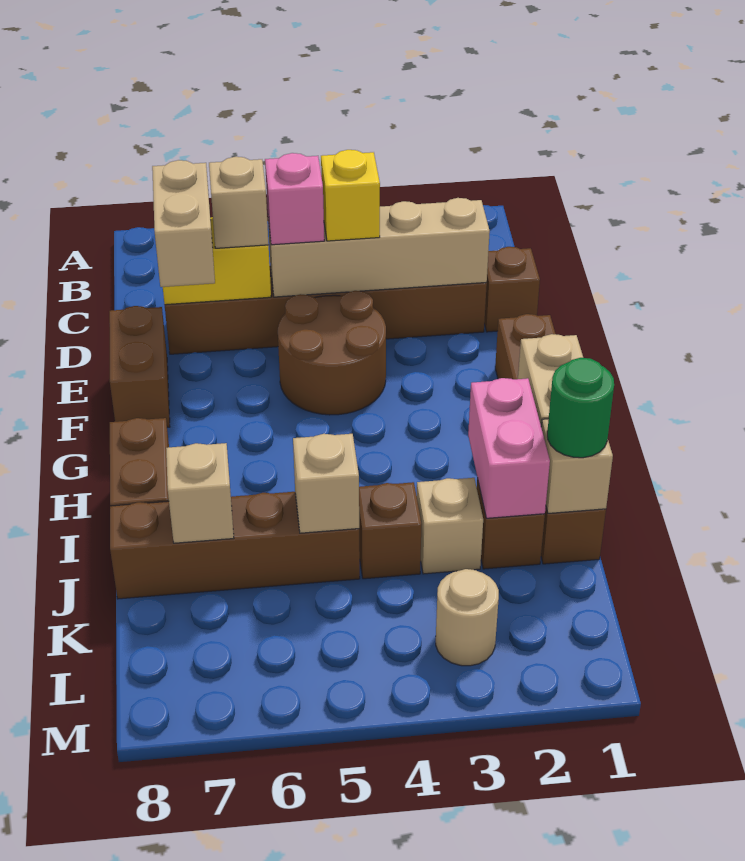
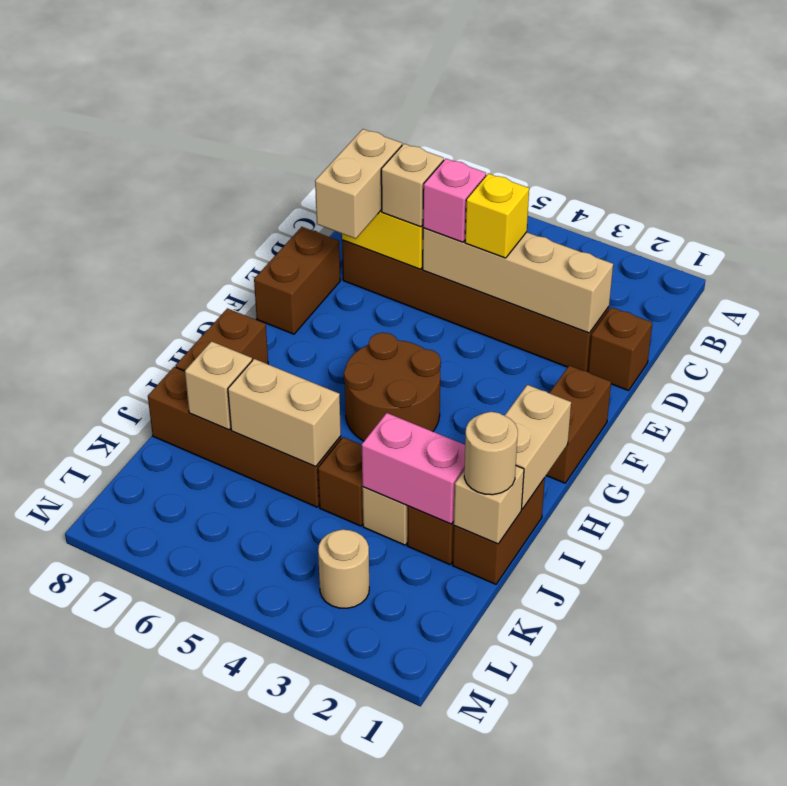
brown round brick E4:F5 level 1 -> brown round brick G4:H5 level 1
pink brick I2:J2 level 2 -> pink brick J2:J3 level 2
green round brick J1 level 3 -> tan round brick J1 level 3
tan brick J5 level 2 -> tan brick J5:J6 level 2

